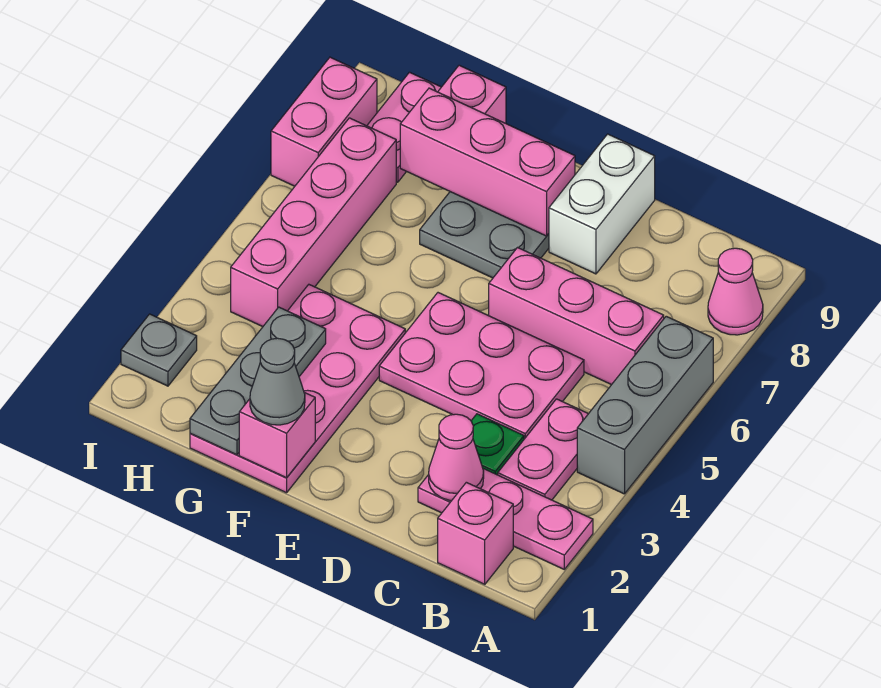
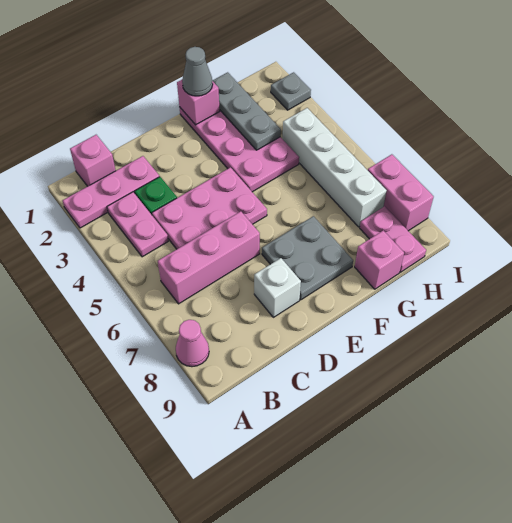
grey brick A4:A6 level 1 -> none
pink cone C2 level 2 -> none
white brick D8:D9 level 1 -> white brick D8 level 1
pink brick E8:G8 level 2 -> none
pink brick H4:H7 level 1 -> white brick H4:H7 level 1

